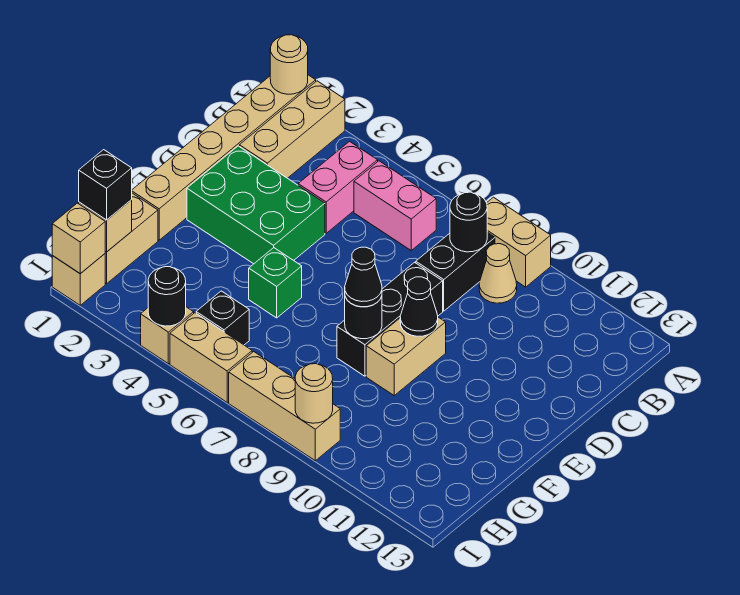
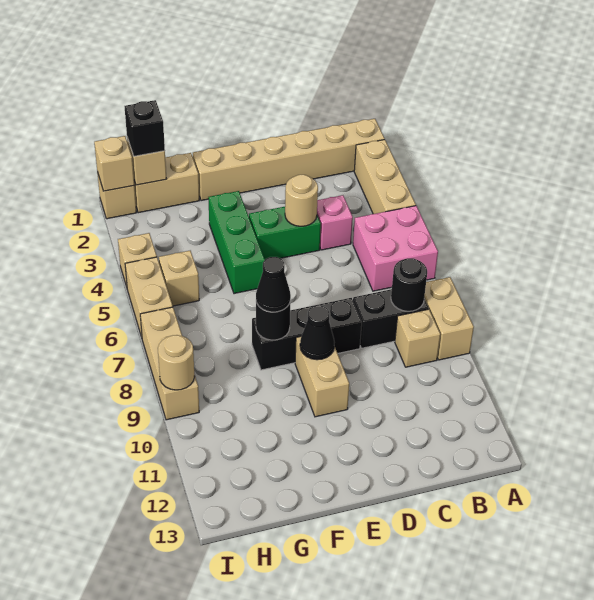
tan round brick A1 level 2 -> tan round brick D4 level 2
tan brick A2:C2 level 1 -> tan brick A2:A4 level 1
pink brick B4:C4 level 1 -> pink brick C4 level 1
pink brick B5:B6 level 1 -> pink brick A5:B6 level 1
tan cone B9 level 1 -> tan brick B9 level 1
green brick D2:E4 level 1 -> green brick D4:E4 level 1
tan brick E9:F9 level 1 -> tan brick E9:E10 level 1
green brick F5 level 1 -> green brick F3:F5 level 1
black brick H5 level 1 -> tan brick H5 level 1
black round brick I4 level 2 -> none

